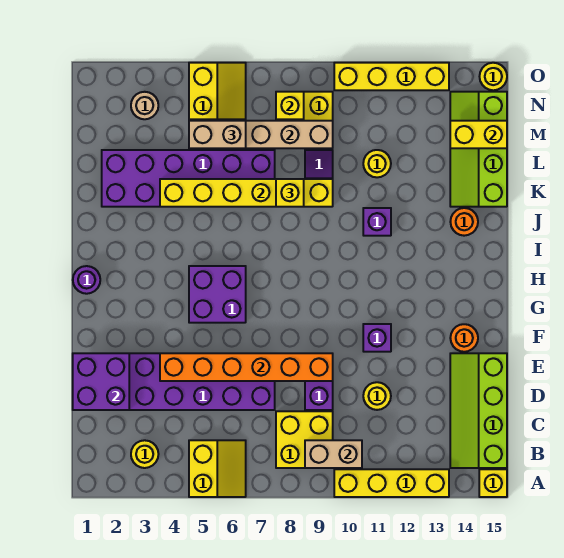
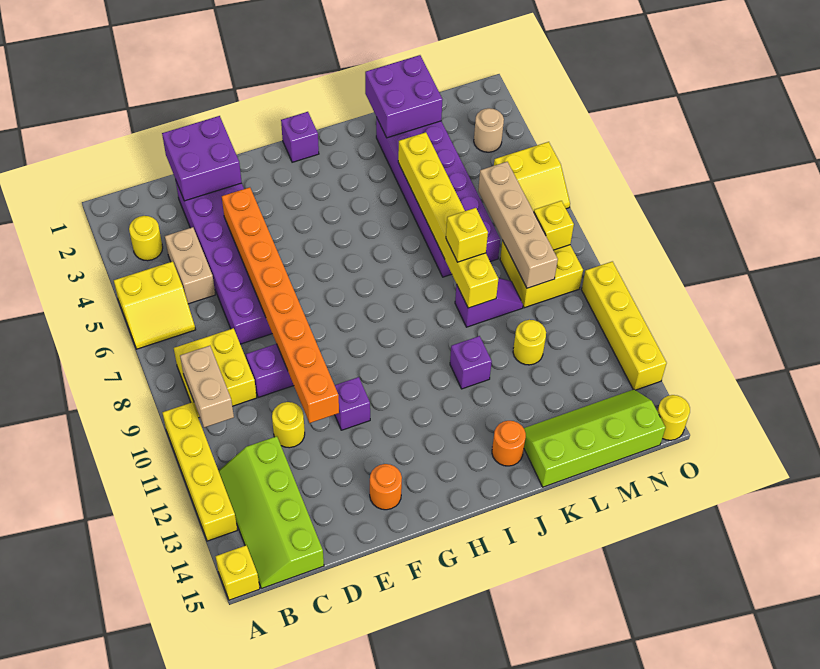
lime slope B14:E15 level 1 top 15 -> lime slope B12:C15 level 1 top C
orange brick E4:E9 level 2 -> orange brick E4:E11 level 2
purple brick G5:H6 level 1 -> purple brick K1:L2 level 2
purple round brick H1 level 1 -> purple brick H1 level 1
tan brick M5:M6 level 3 -> tan brick C4:C5 level 1
yellow brick M14:M15 level 2 -> none

